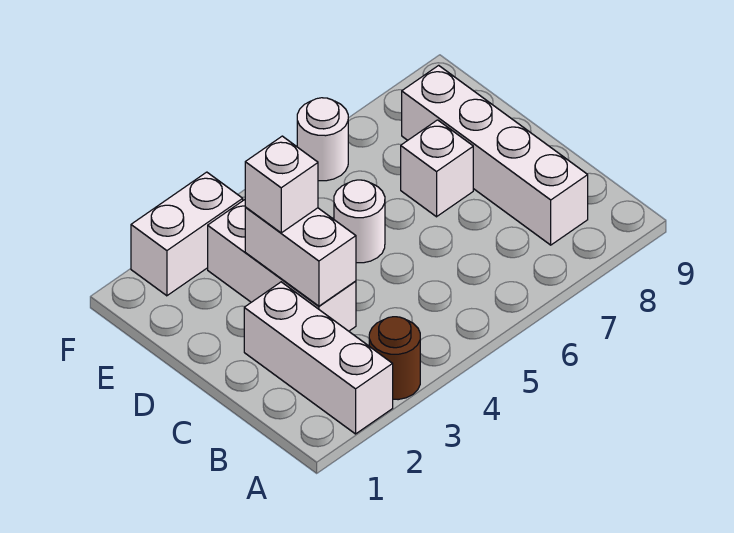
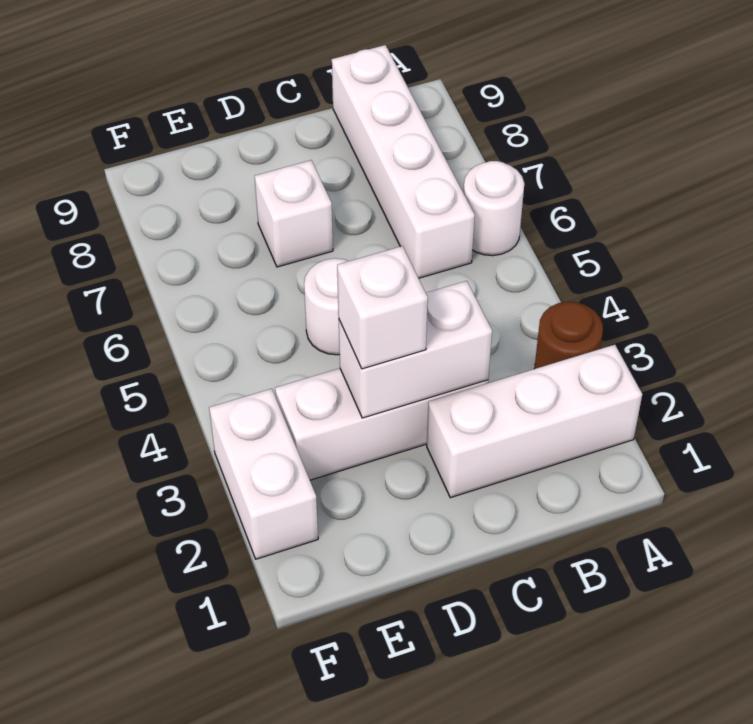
white brick B8:E8 level 1 -> white brick B6:B9 level 1
white round brick F6 level 1 -> white round brick A6 level 1

